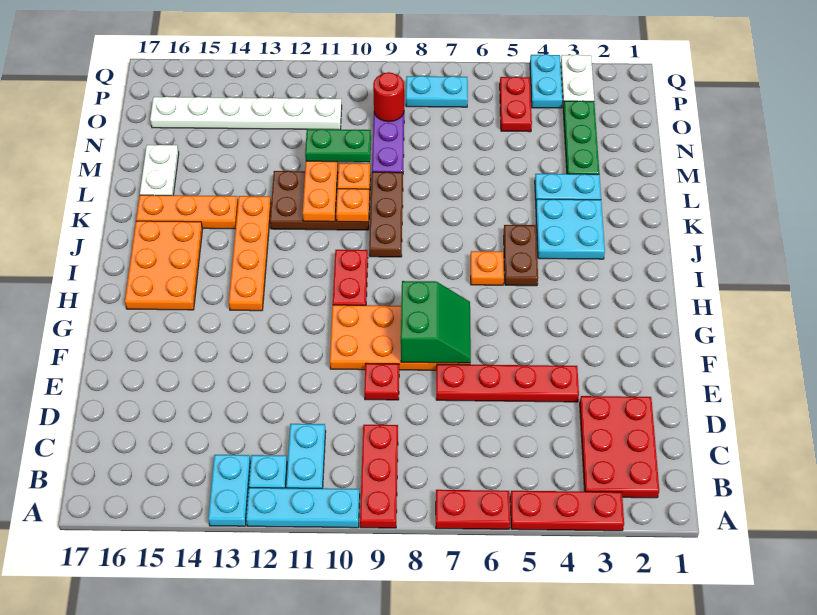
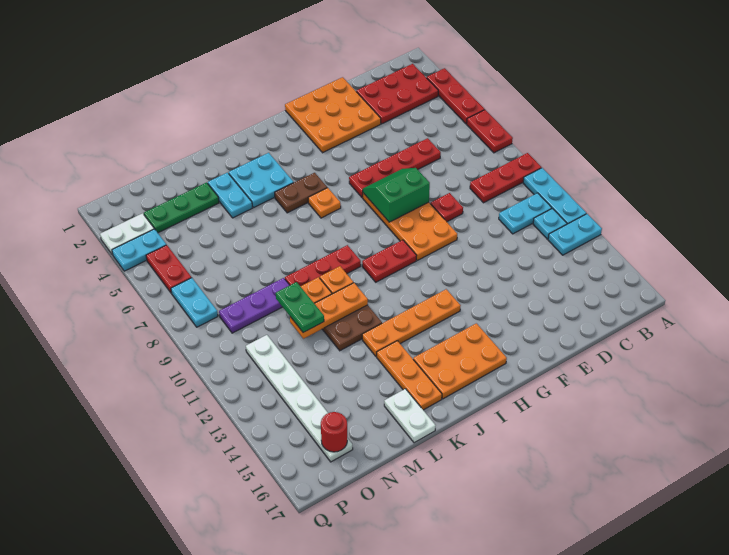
none -> orange plate E1:G3 level 1
red plate E4:E7 level 1 -> red plate D6:G6 level 1
brown plate J9:L9 level 1 -> red plate J9:L9 level 1
white plate L16:M16 level 1 -> white plate L16:L17 level 1
red plate O5:P5 level 1 -> red plate P5:P6 level 1
red round brick O9 level 2 -> red round brick O16 level 2

